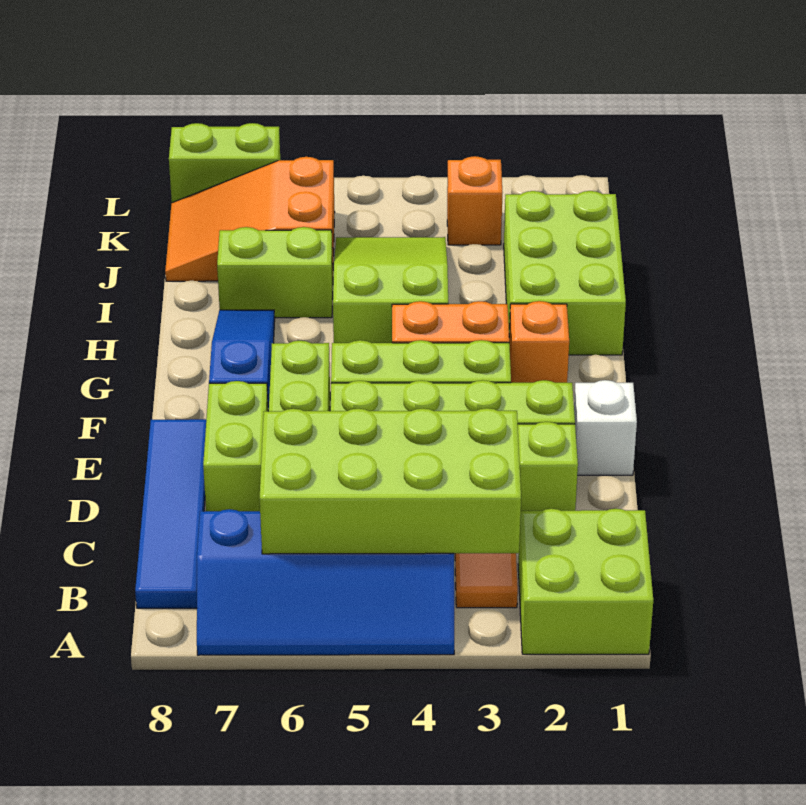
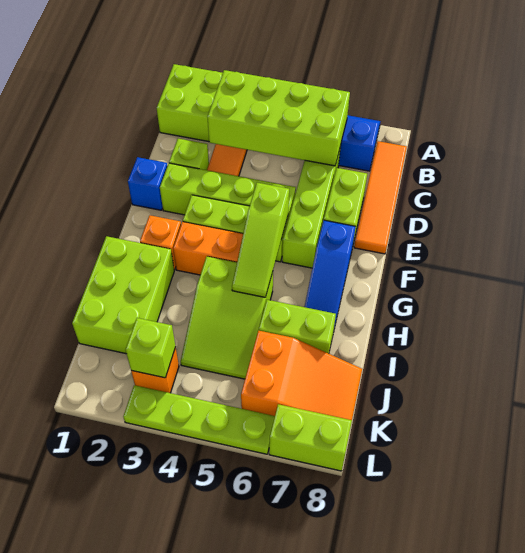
blue tile B8:E8 level 1 -> orange tile B8:E8 level 1
white brick E1 level 1 -> blue brick E1 level 1
none -> lime slope F5:H5 level 2 top F
none -> lime brick K3 level 2
none -> lime plate L3:L6 level 1

